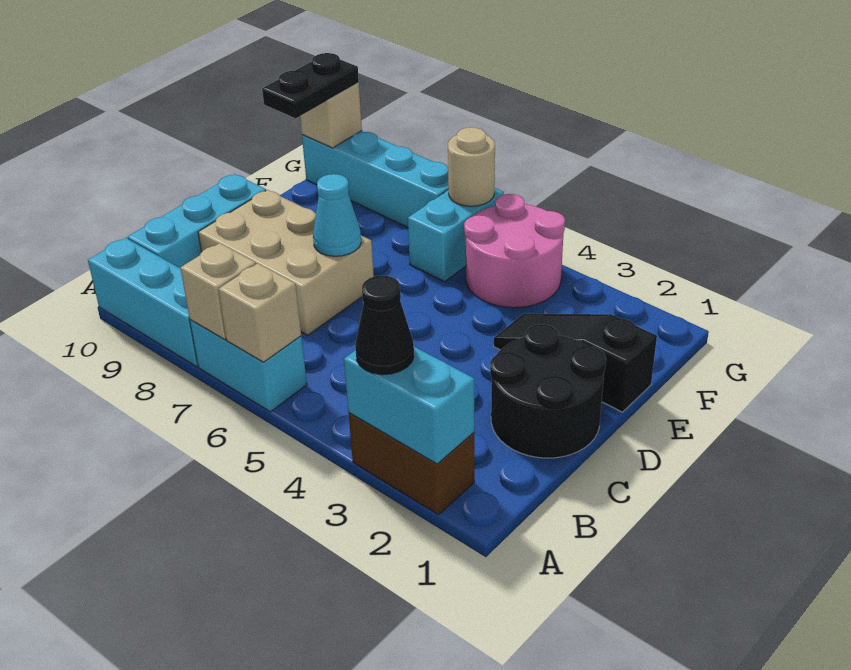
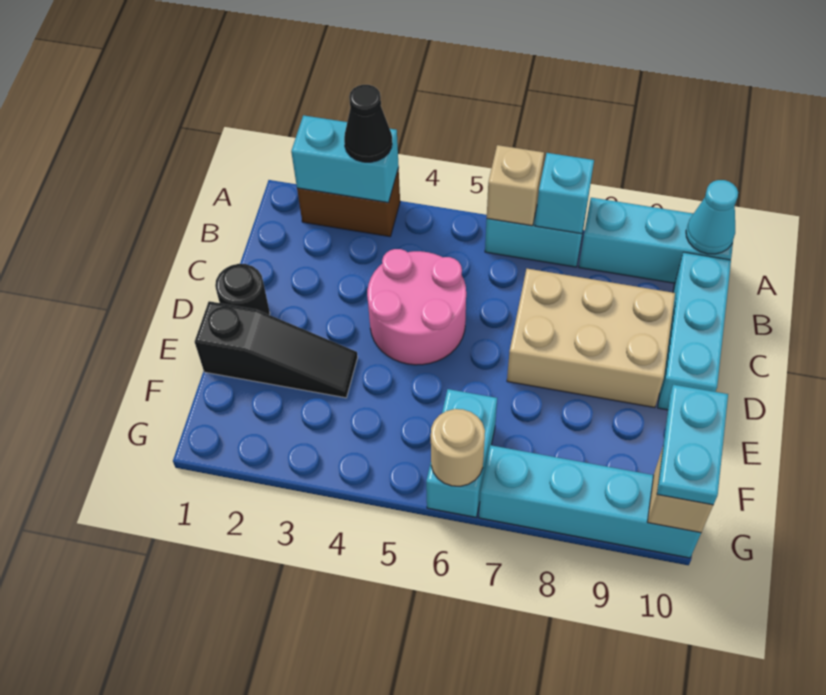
tan brick A7 level 2 -> cyan brick A7 level 2
black round brick C1:D2 level 1 -> black round brick D1 level 1
cyan cone D7 level 2 -> cyan cone A10 level 2
pink round brick F4:G5 level 1 -> pink round brick C4:D5 level 1
black plate F10:G10 level 3 -> cyan plate F10:G10 level 3

